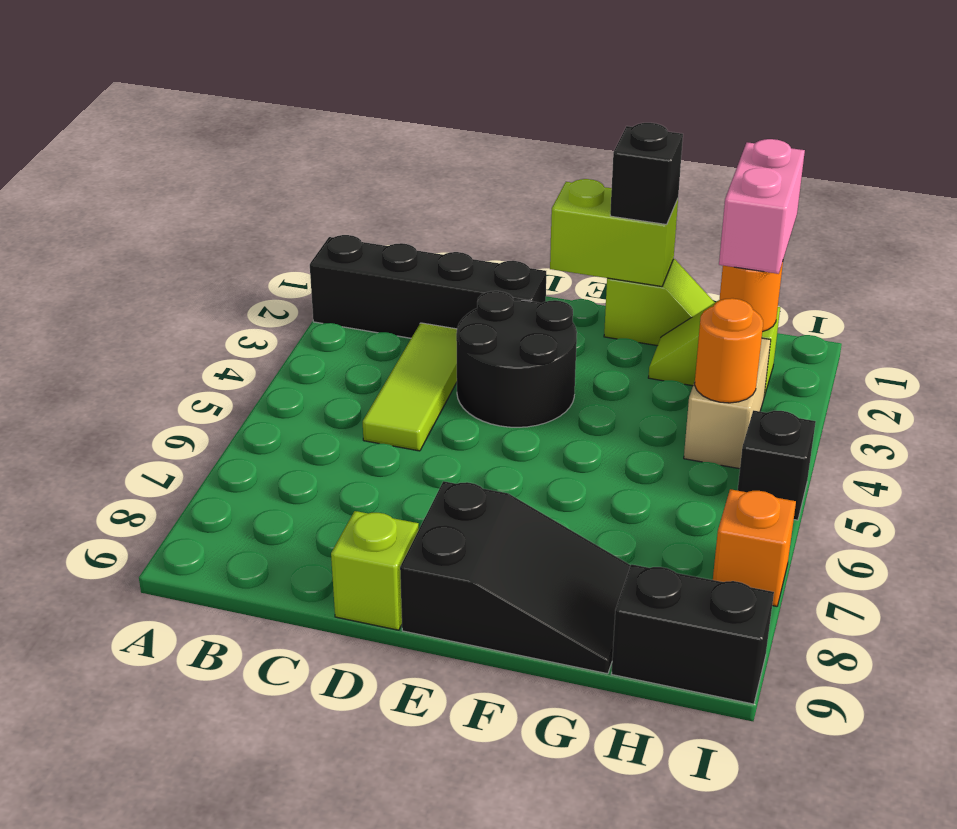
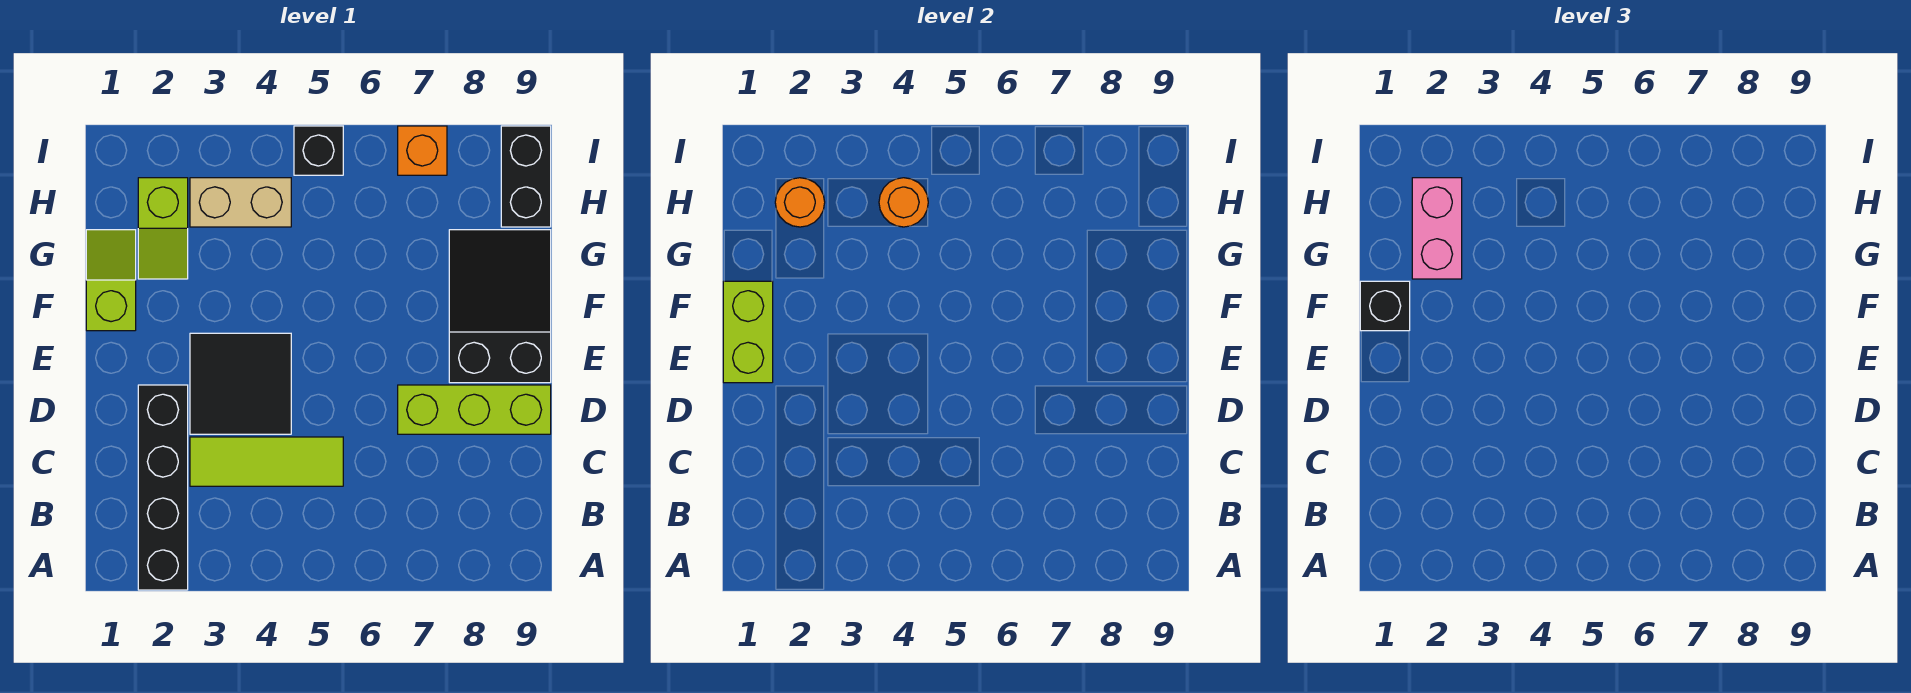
black round brick D3:E4 level 1 -> black tile D3:E4 level 1
lime brick D9 level 1 -> lime brick D7:D9 level 1
pink brick H1:H2 level 3 -> pink brick G2:H2 level 3

